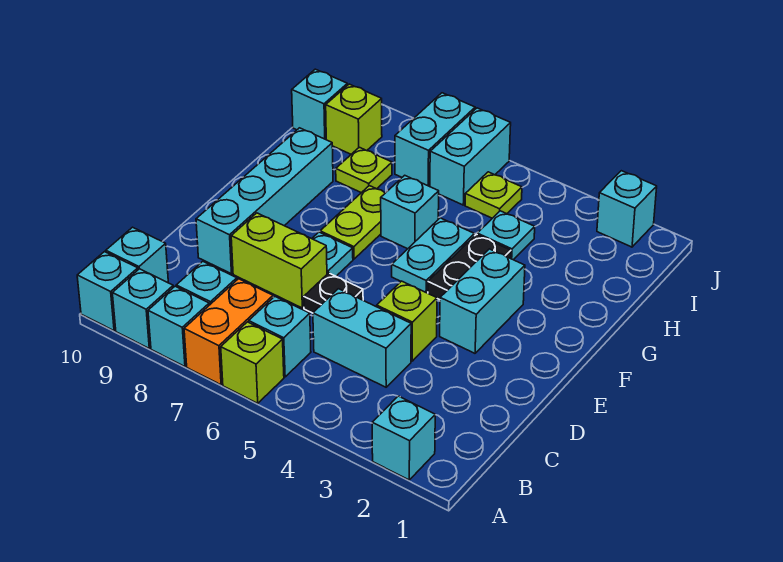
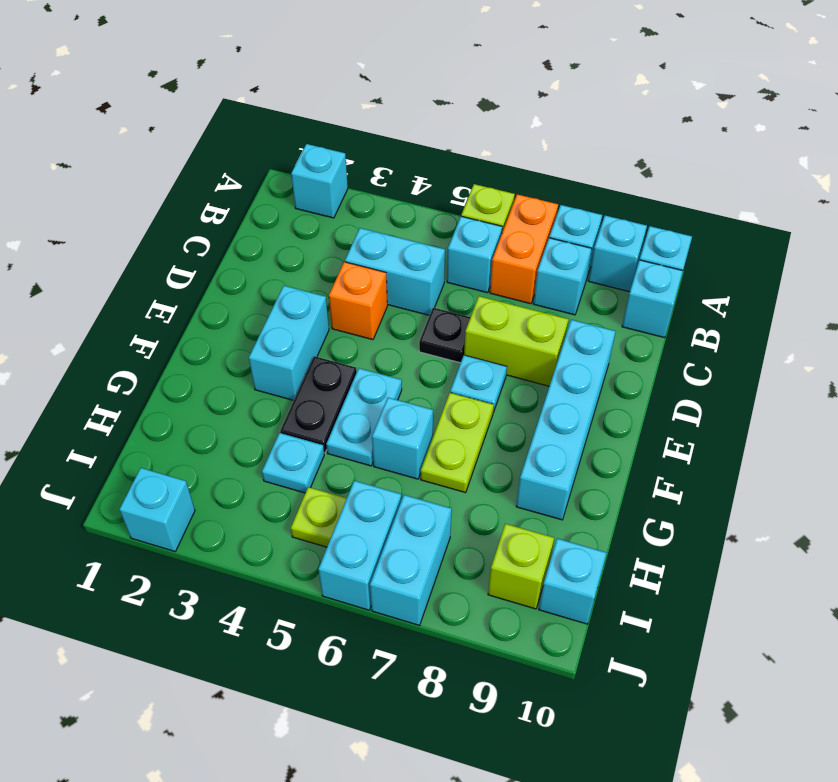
lime brick D4 level 1 -> orange brick D4 level 1
lime plate H8 level 1 -> none

